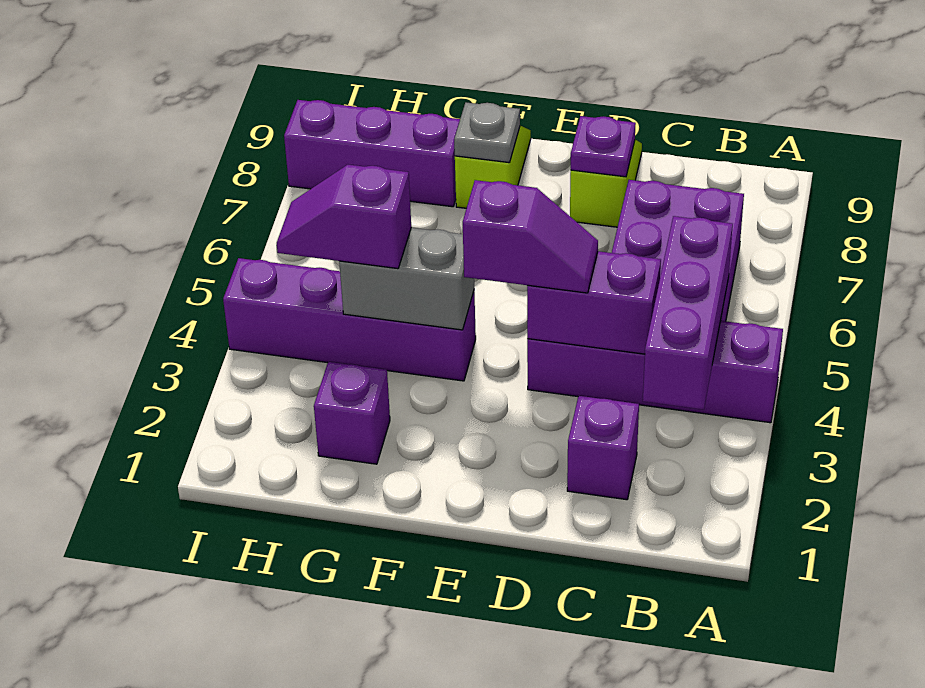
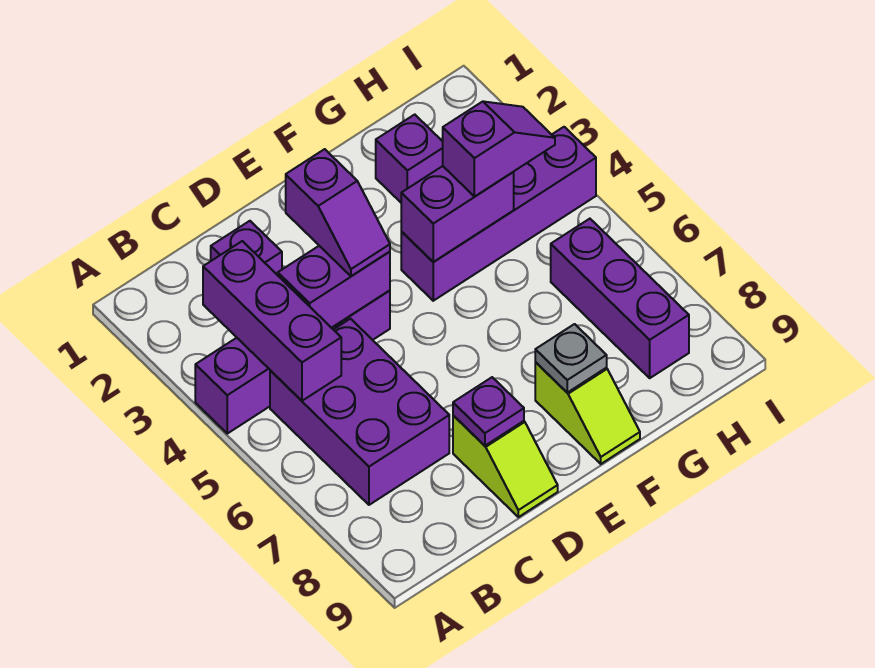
purple slope D4:E4 level 3 top E -> purple slope D3:D4 level 3 top 3
grey brick F4:G4 level 2 -> purple brick F4:G4 level 2
purple brick G8:I8 level 1 -> purple brick H6:H8 level 1

